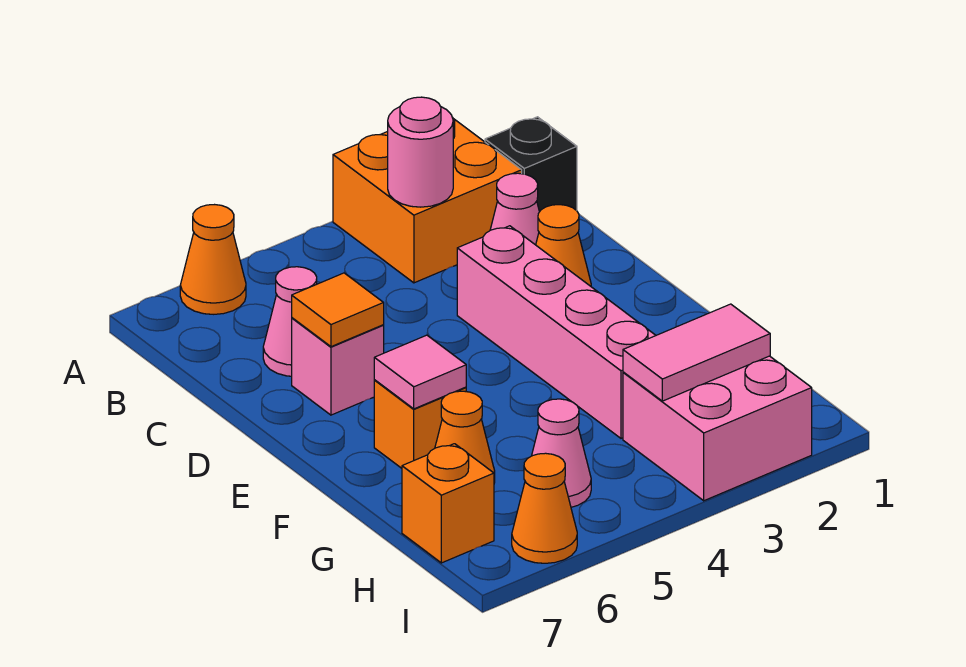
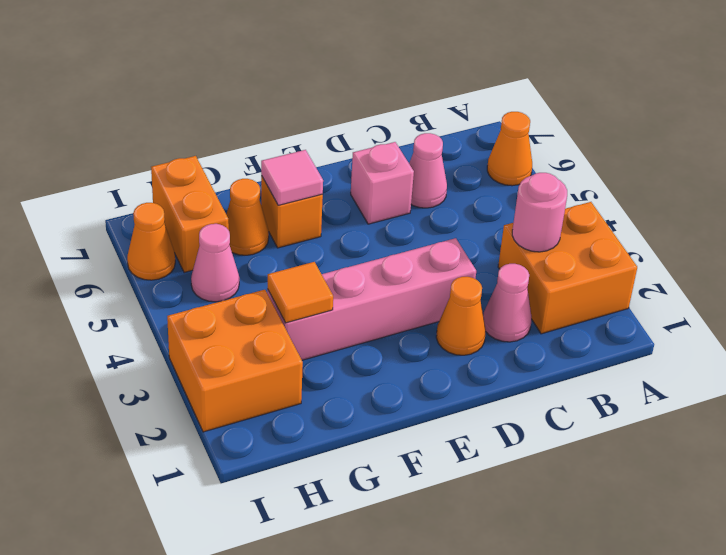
black brick B1 level 1 -> none
orange tile D6 level 2 -> orange tile G3 level 2
pink brick H2:I3 level 1 -> orange brick H2:I3 level 1
pink tile H2:H3 level 2 -> none
orange brick H7 level 1 -> orange brick H6:H7 level 1

